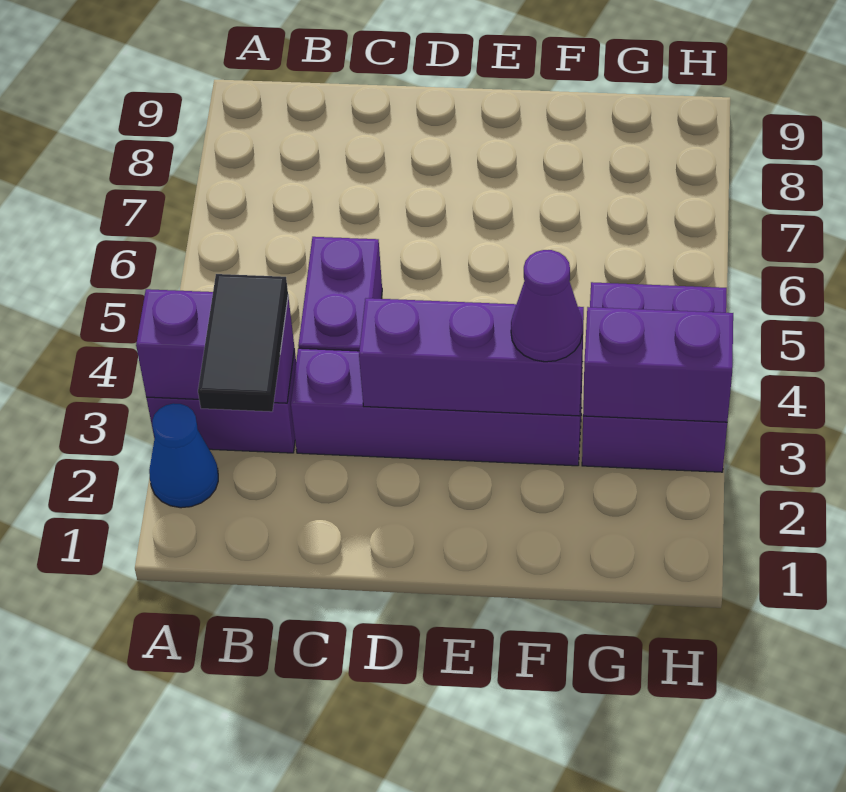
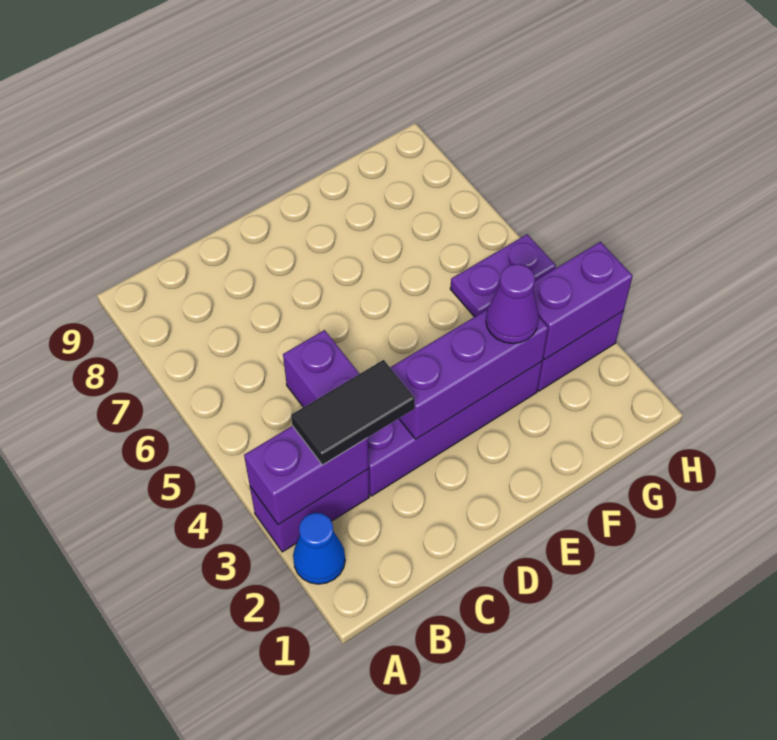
black tile B2:B3 level 3 -> black tile B3:C3 level 3

